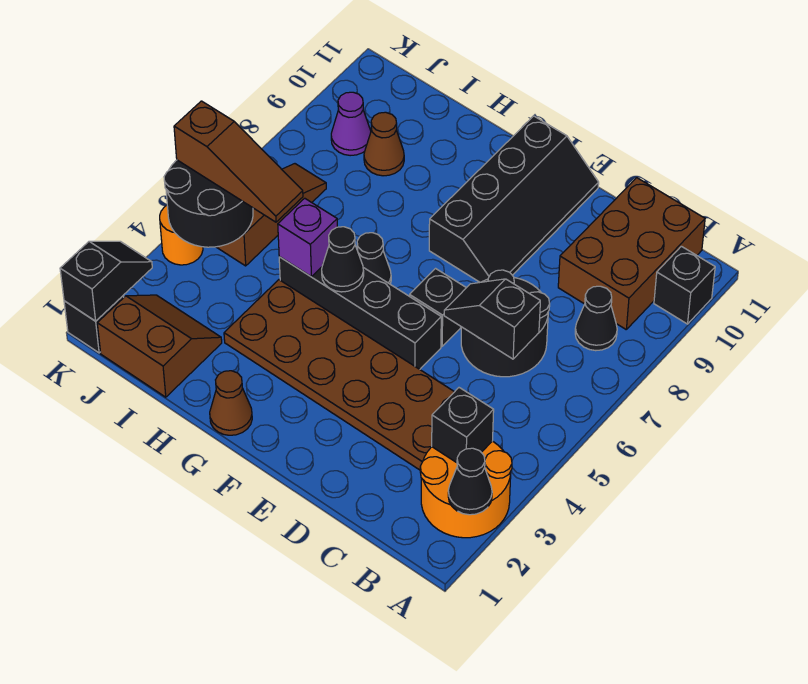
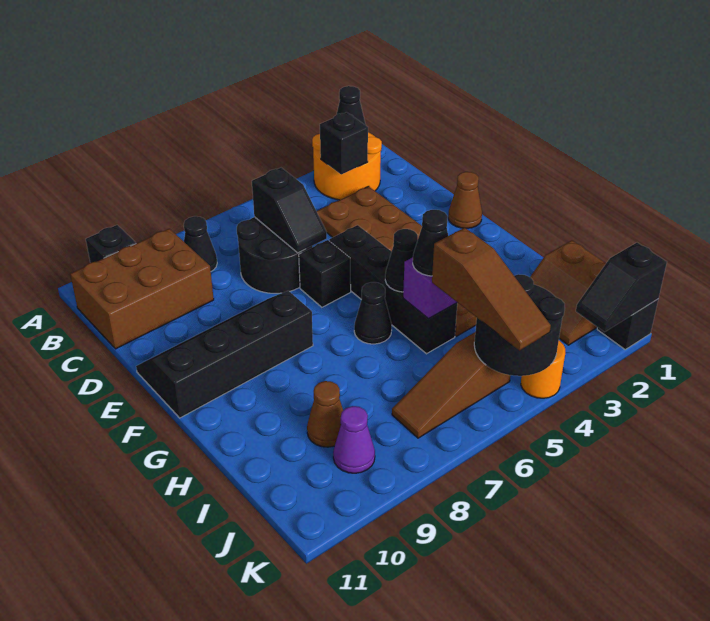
brown cone G1 level 1 -> brown cone E1 level 1
none -> black cone H5 level 3
brown slope I5:K5 level 3 top K -> brown slope I5:K5 level 3 top I

